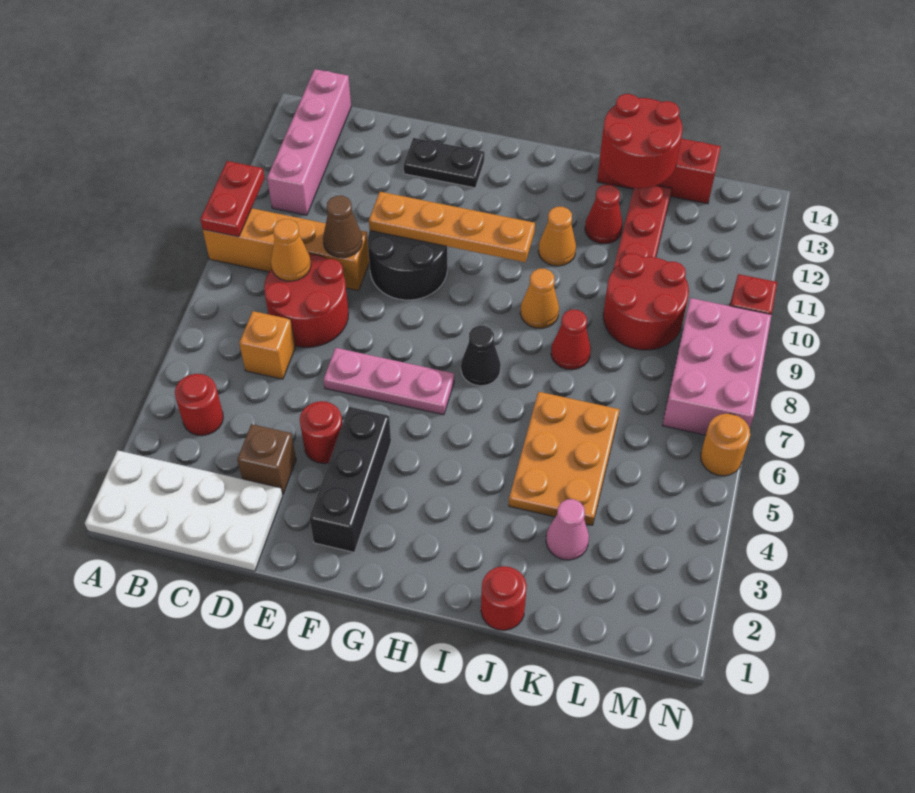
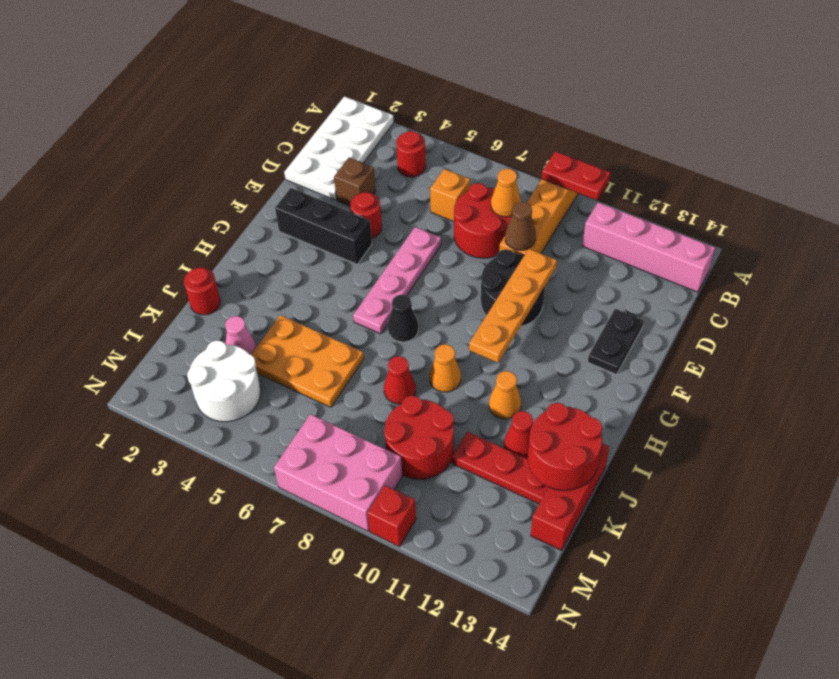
pink plate E6:G6 level 1 -> pink plate E6:H6 level 1
none -> white round brick L3:M4 level 1
orange round brick N6 level 1 -> none

